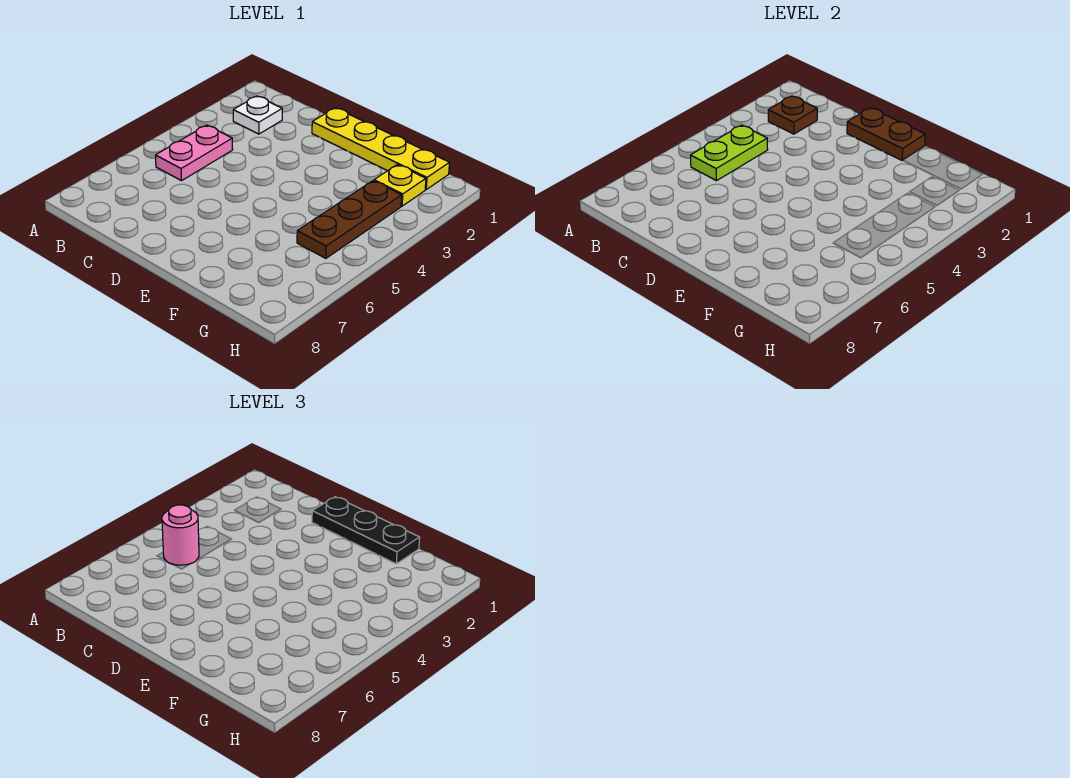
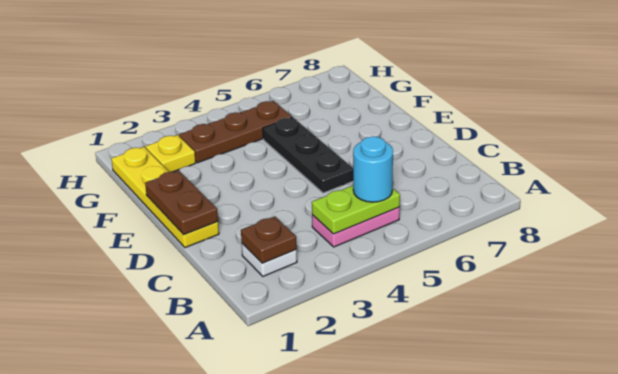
pink round brick B5 level 3 -> cyan round brick B5 level 3
black plate D1:F1 level 3 -> black plate D5:F5 level 1

